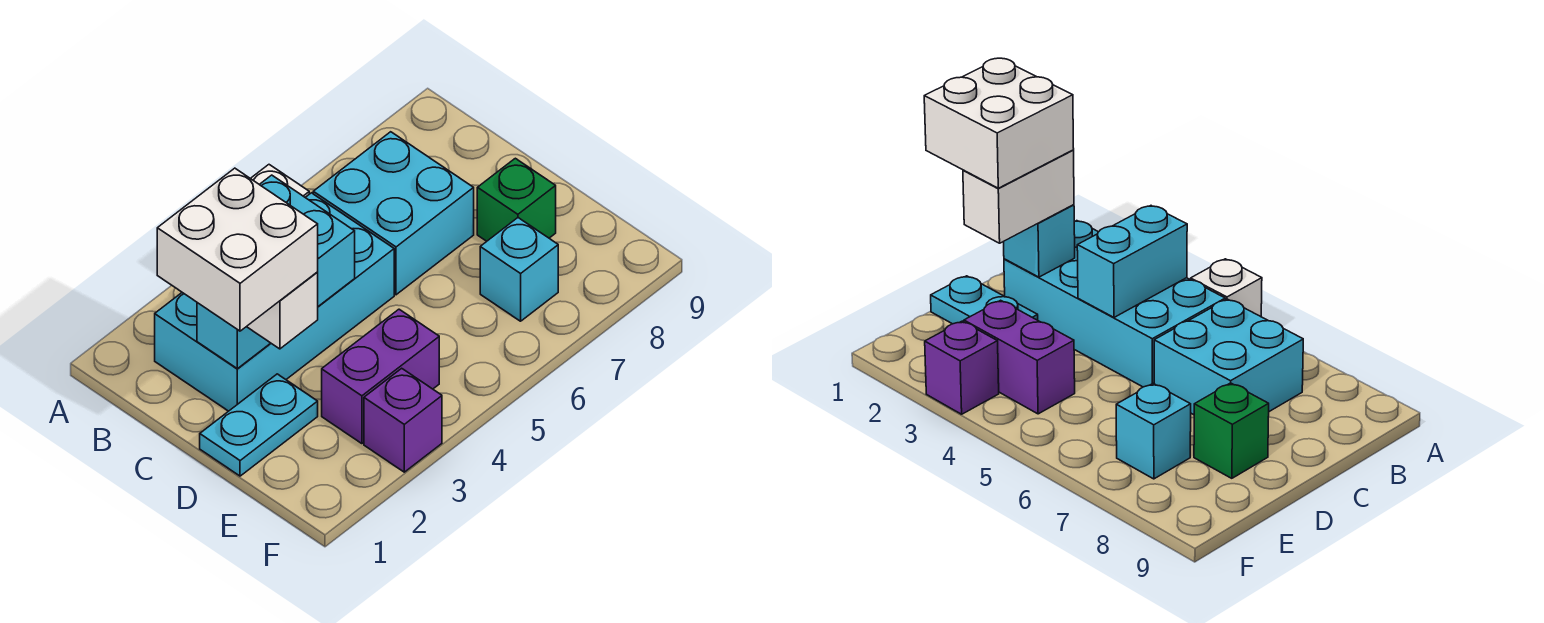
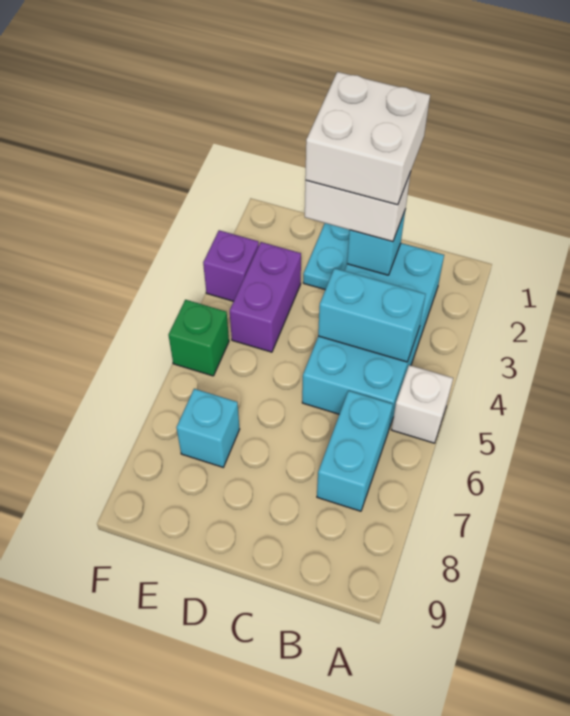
cyan brick B6:C7 level 1 -> cyan brick B6:B7 level 1
green brick D8 level 1 -> green brick F5 level 1

